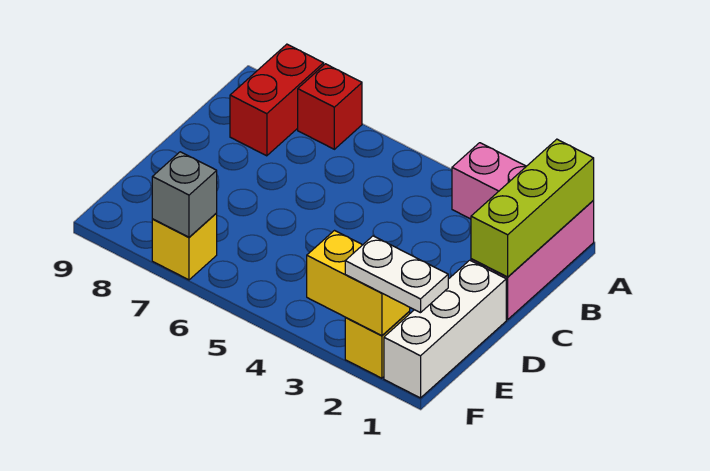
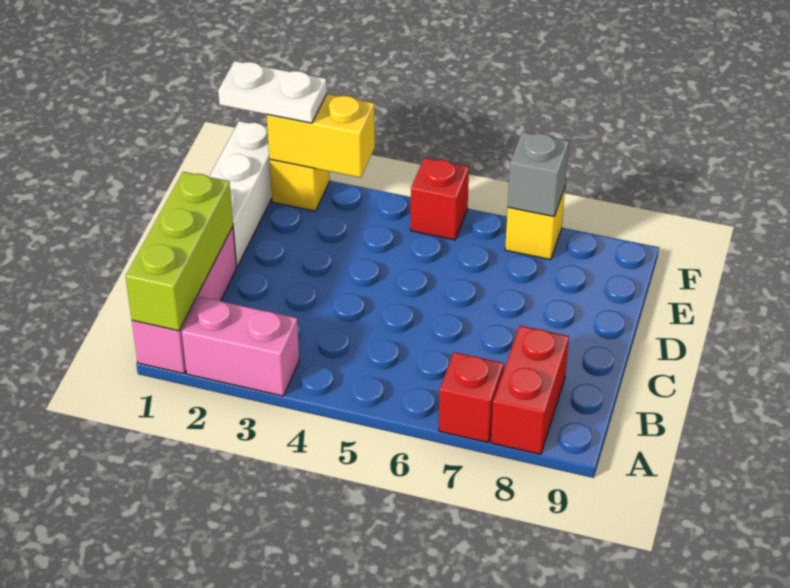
none -> red brick F5 level 1

